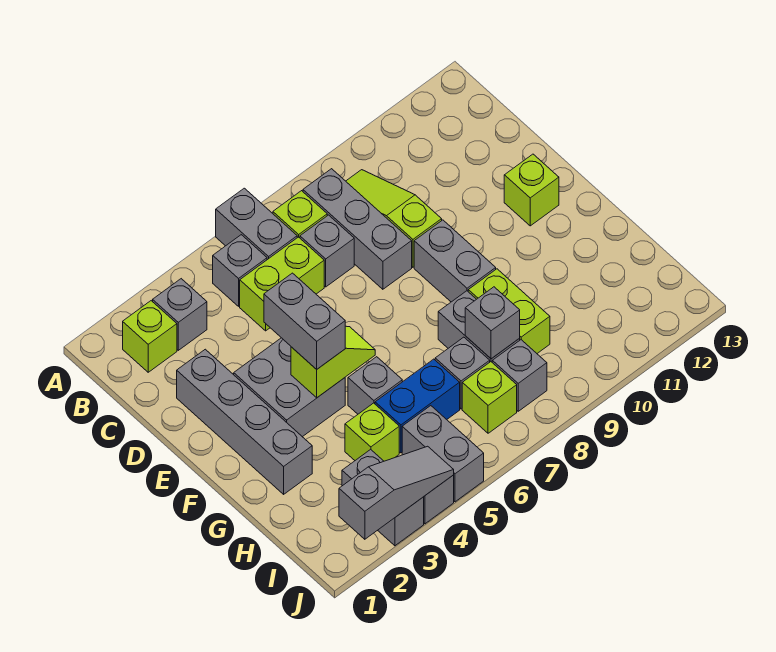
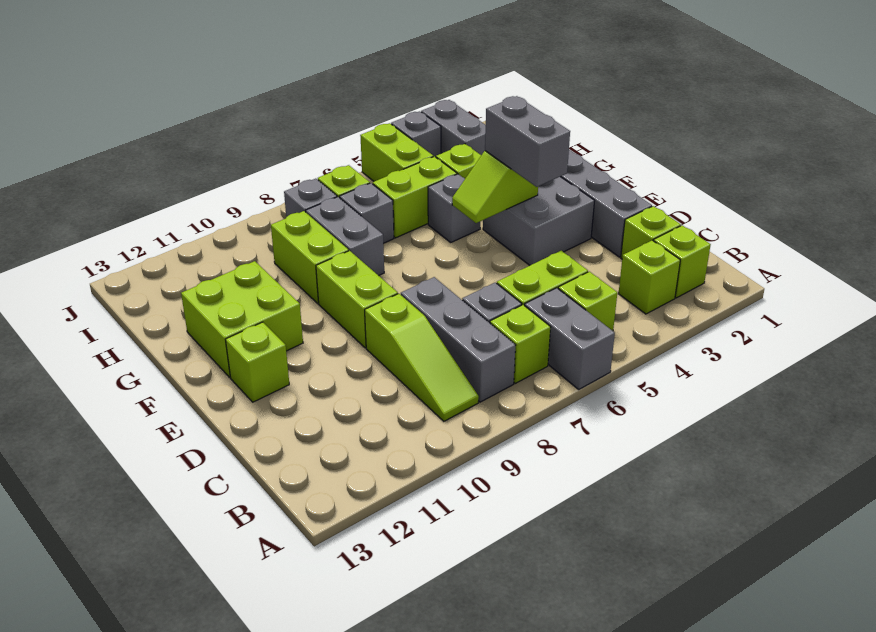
grey brick B3 level 1 -> lime brick B3 level 1
grey brick B5 level 1 -> lime brick B5 level 1
none -> lime brick C2 level 1
grey brick E9:F9 level 1 -> lime brick E9:F9 level 1
none -> lime brick F11:G12 level 1
blue brick H5:H6 level 1 -> lime brick H5:H6 level 1
grey brick H8 level 2 -> none
grey brick I5:J5 level 1 -> lime brick I5:J5 level 1
grey slope J2:J4 level 2 top 2 -> none

